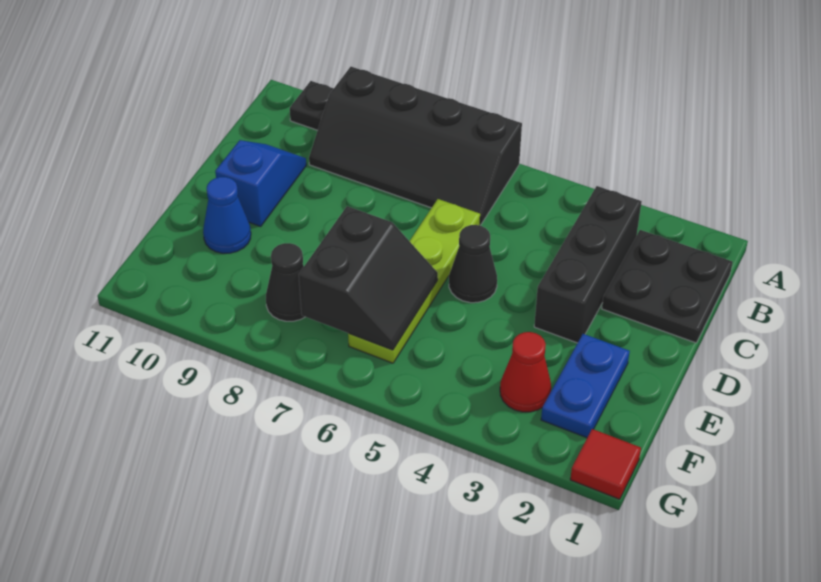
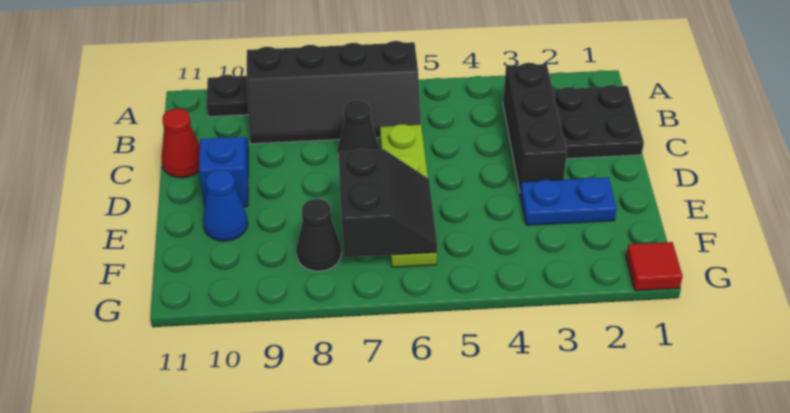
black cone D5 level 1 -> black cone C7 level 1
blue plate E2:F2 level 1 -> blue plate E2:E3 level 1
red cone F3 level 1 -> red cone C11 level 1

